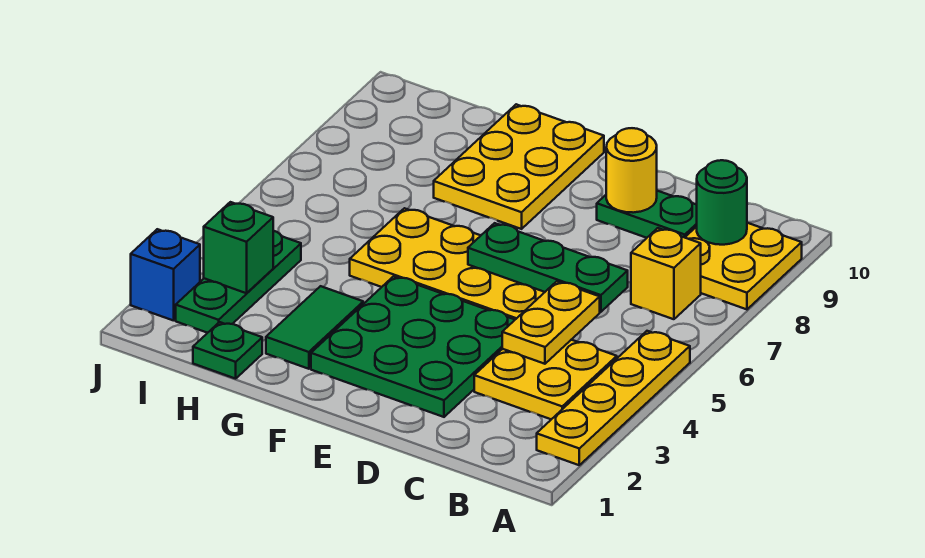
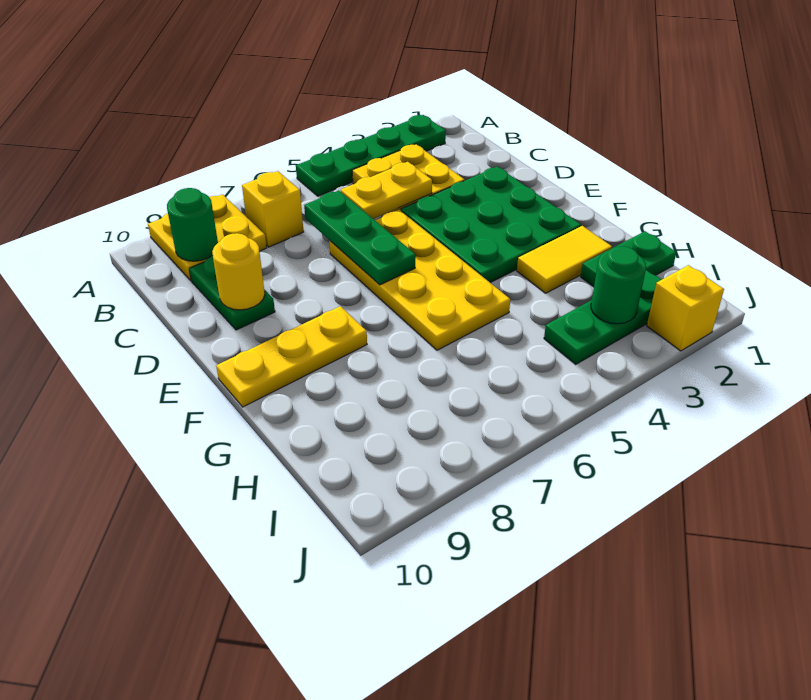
yellow plate A2:A5 level 1 -> green plate A2:A5 level 1
yellow plate F8:G10 level 1 -> yellow plate F8:F10 level 1
green tile G2:G3 level 1 -> yellow tile G2:G3 level 1
green plate H1 level 1 -> green plate H1:H2 level 1
green brick I3 level 2 -> green round brick I3 level 2
blue brick J2 level 1 -> yellow brick J2 level 1

